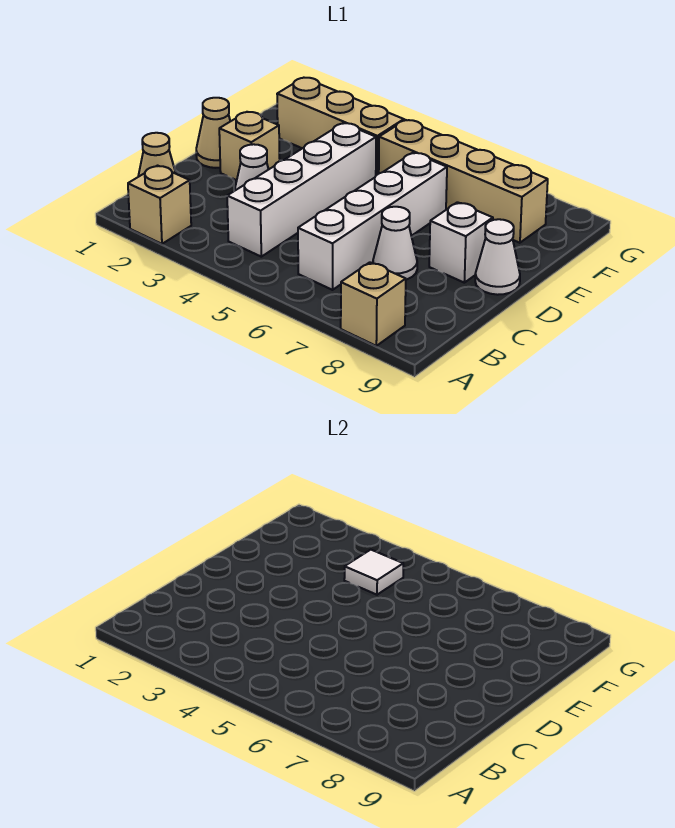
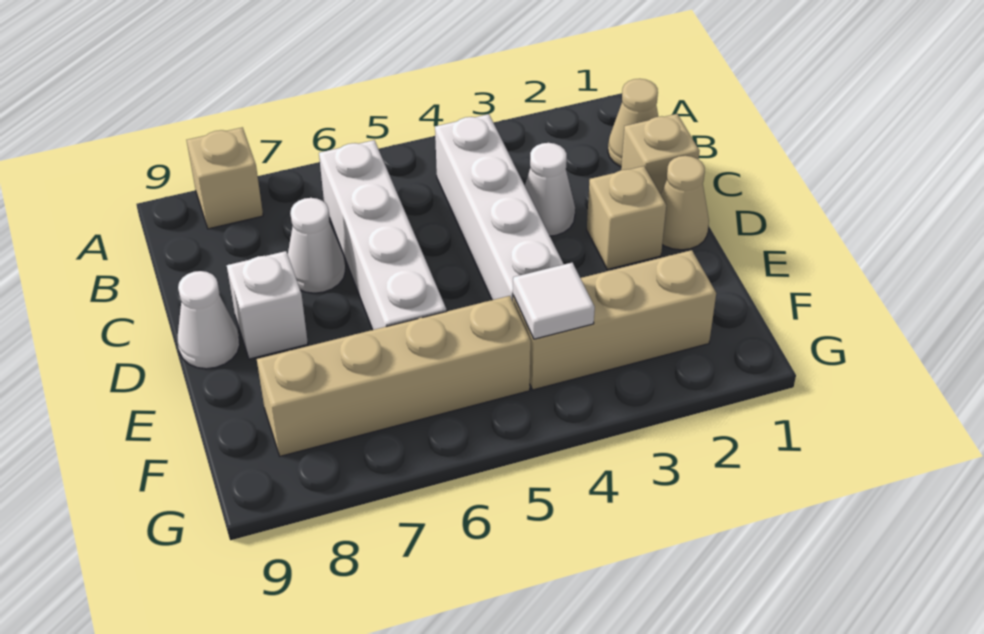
tan brick A2 level 1 -> tan brick C1 level 1

